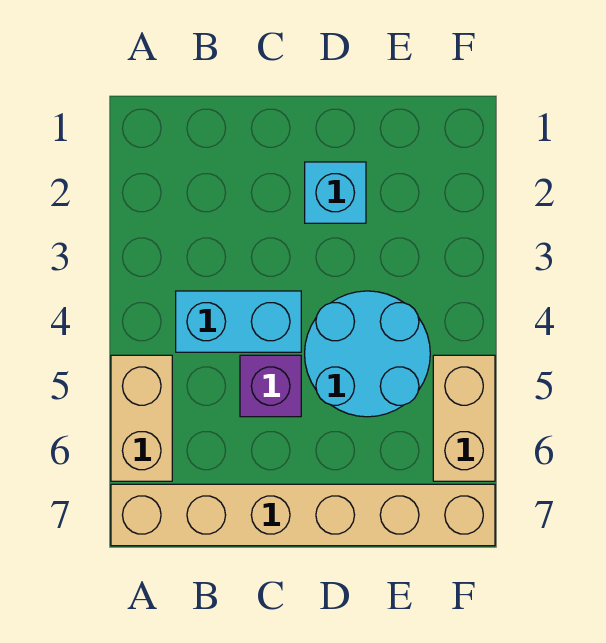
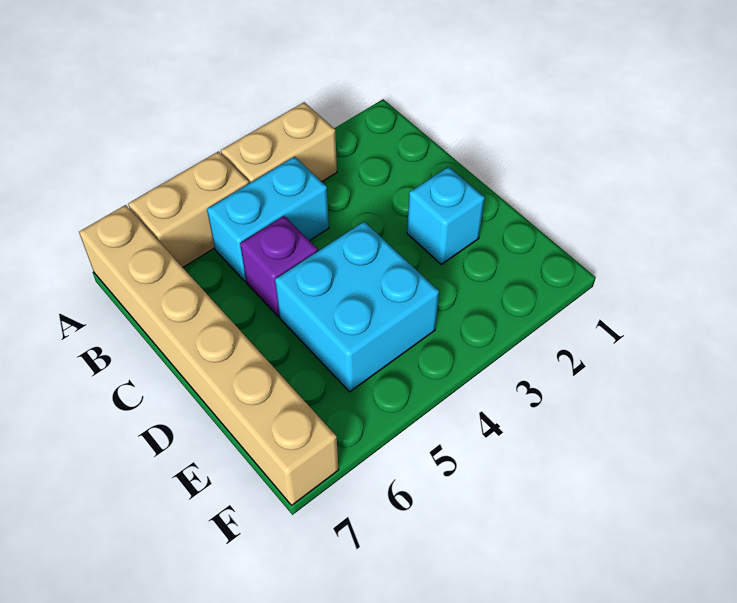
cyan brick B4:C4 level 1 -> cyan brick B4:B5 level 1
cyan round brick D4:E5 level 1 -> cyan brick D4:E5 level 1
tan brick F5:F6 level 1 -> tan brick A3:A4 level 1

